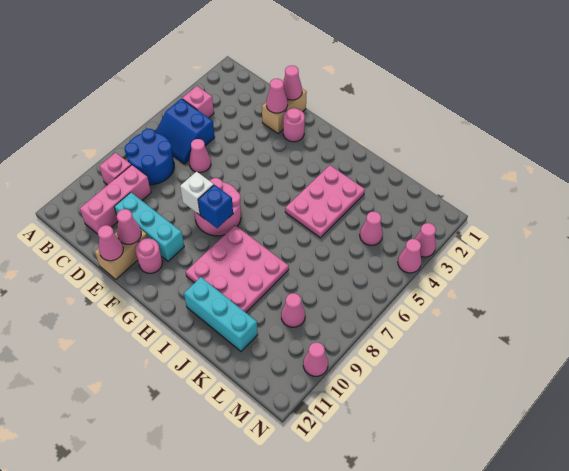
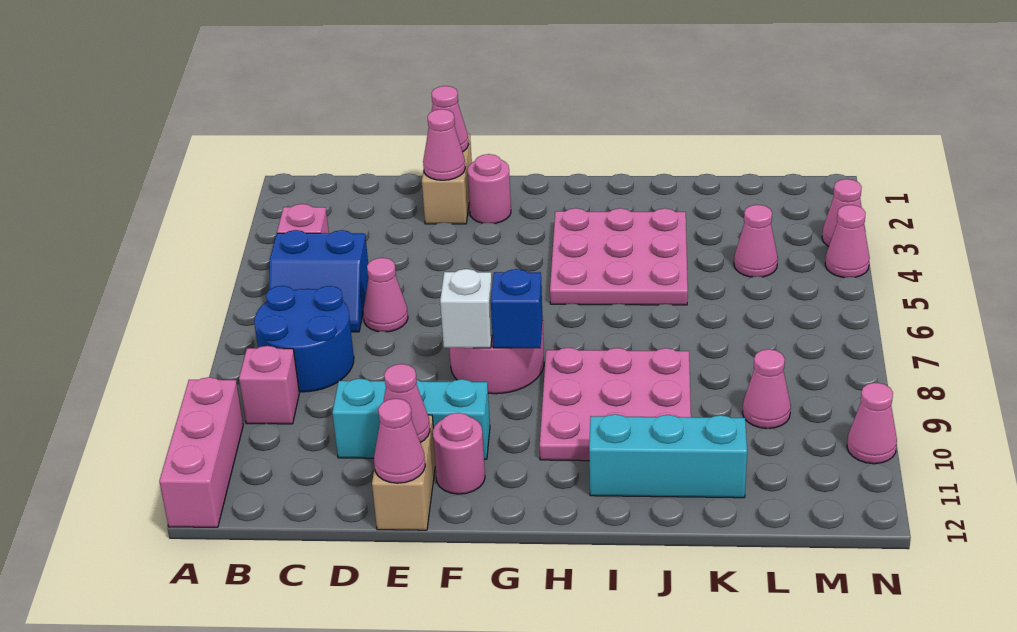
pink brick C9:C11 level 1 -> pink brick A10:A12 level 1
pink plate I3:J5 level 1 -> pink plate H3:J5 level 1

